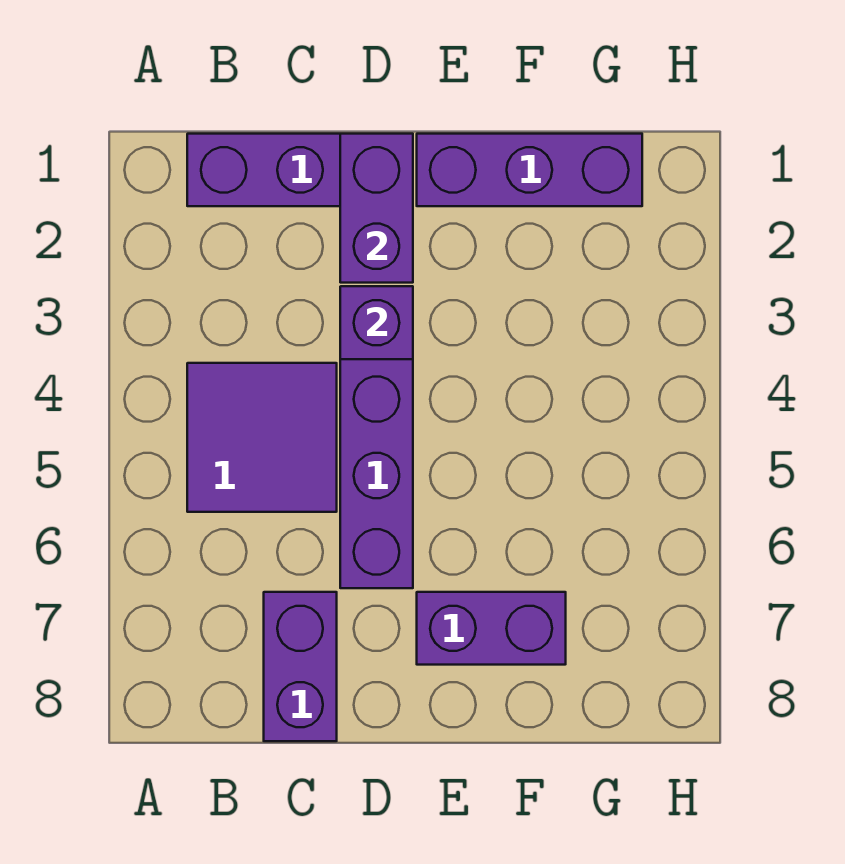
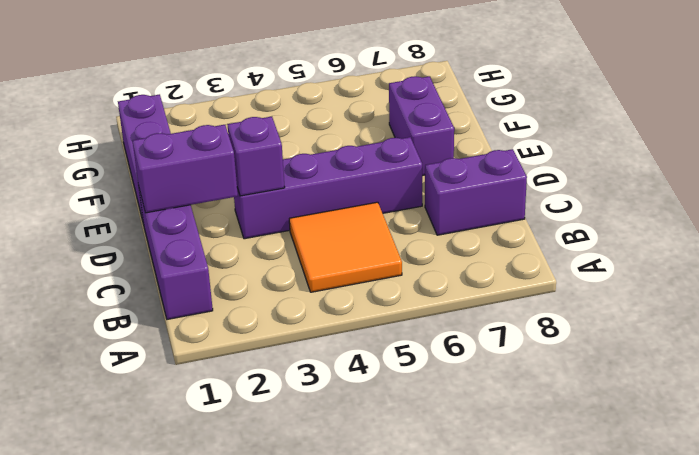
purple tile B4:C5 level 1 -> orange tile B4:C5 level 1

